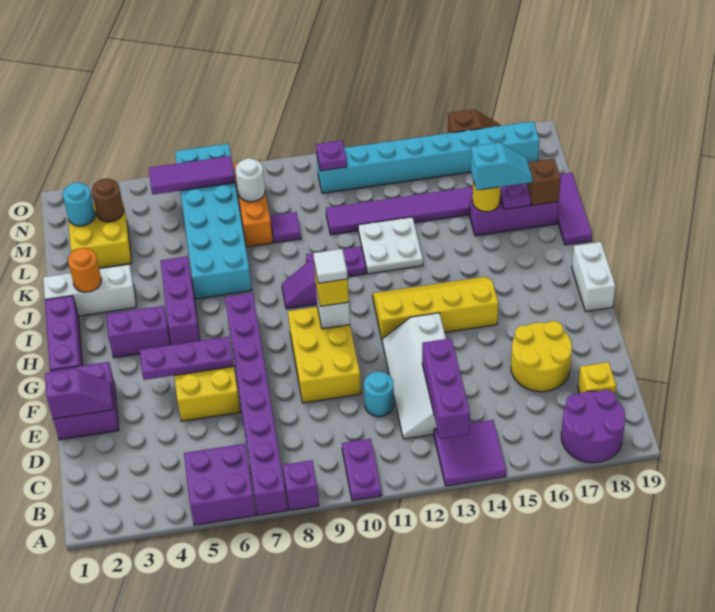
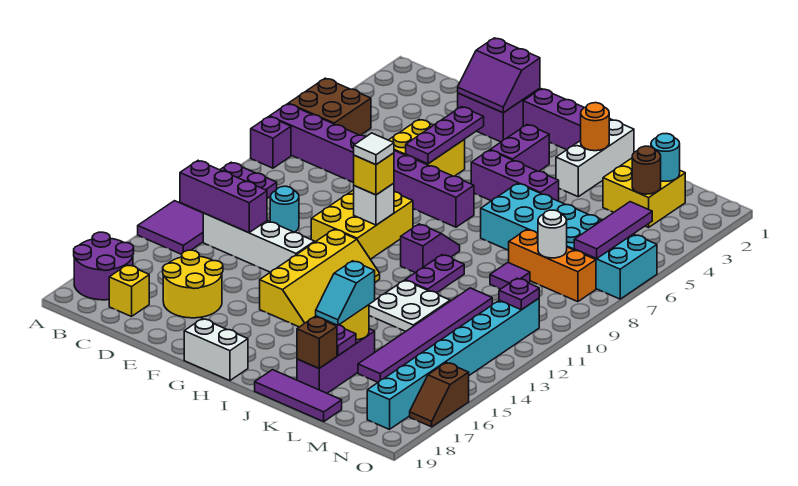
purple brick A5:B6 level 1 -> brown brick A5:B6 level 1
purple slope E1:E2 level 2 top 1 -> purple slope E1:F2 level 2 top 1
yellow brick E9:G10 level 1 -> yellow brick F9:G11 level 1

